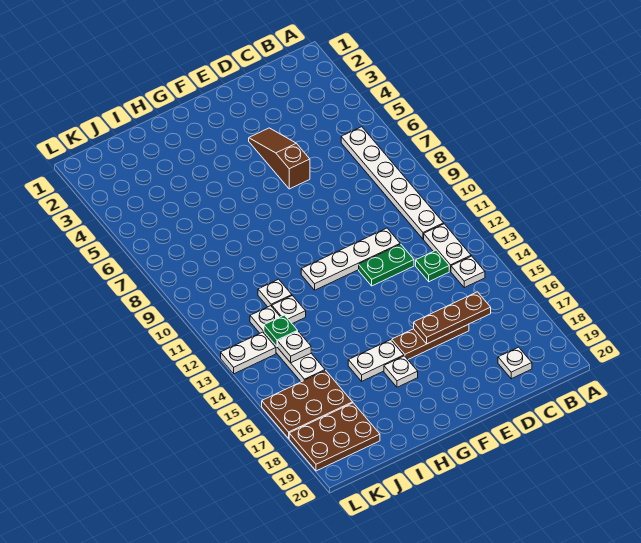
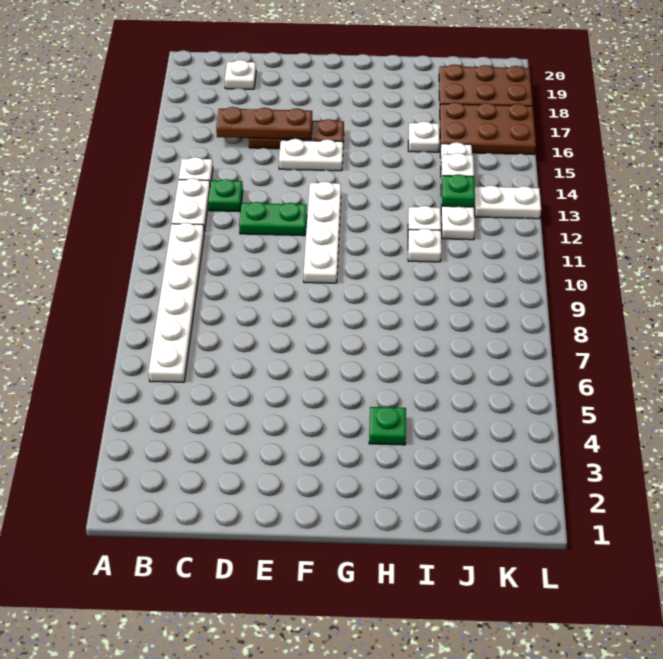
white plate D11:G11 level 1 -> white plate F10:F13 level 1
brown slope E4:E6 level 1 top 6 -> none
white plate G16:H16 level 1 -> white plate E15:F15 level 1
white plate G17 level 1 -> white plate I16 level 1
none -> green plate H4 level 1

